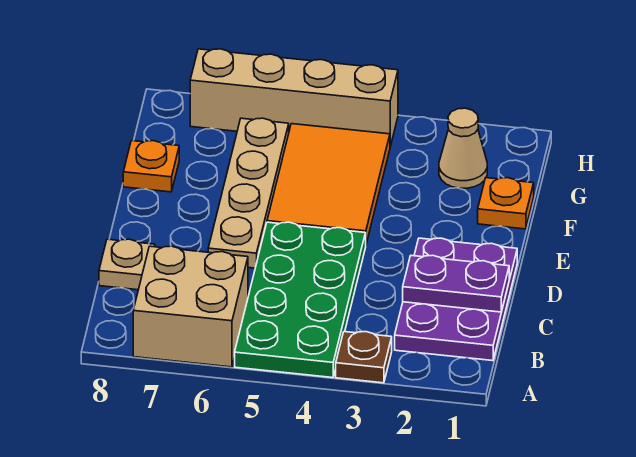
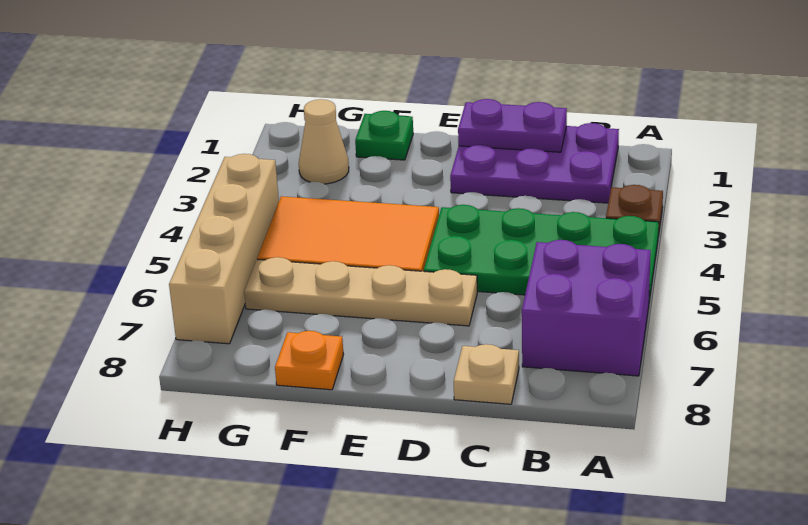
tan brick A6:B7 level 1 -> purple brick A6:B7 level 1
purple plate C1:C2 level 2 -> purple plate C1:D1 level 2
orange plate F1 level 1 -> green plate F1 level 1

